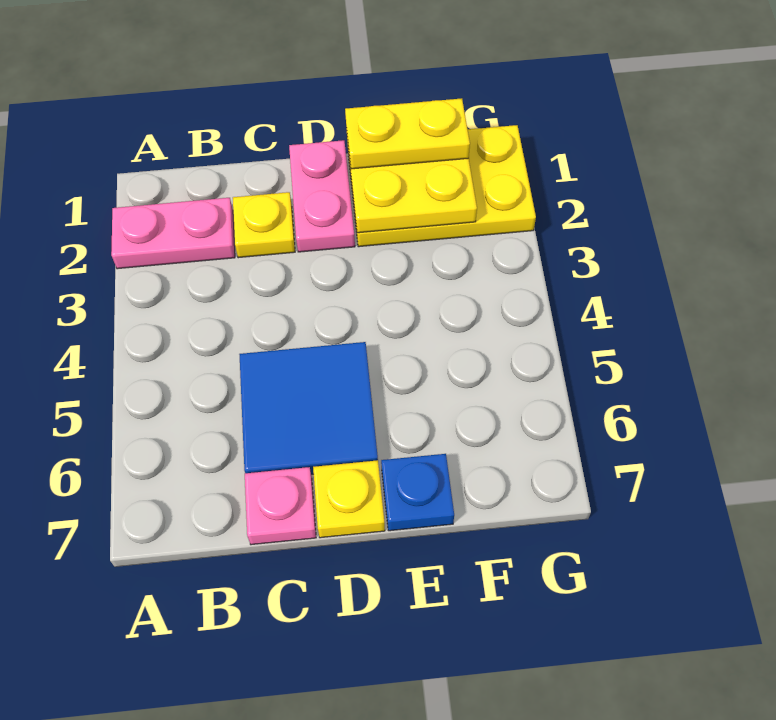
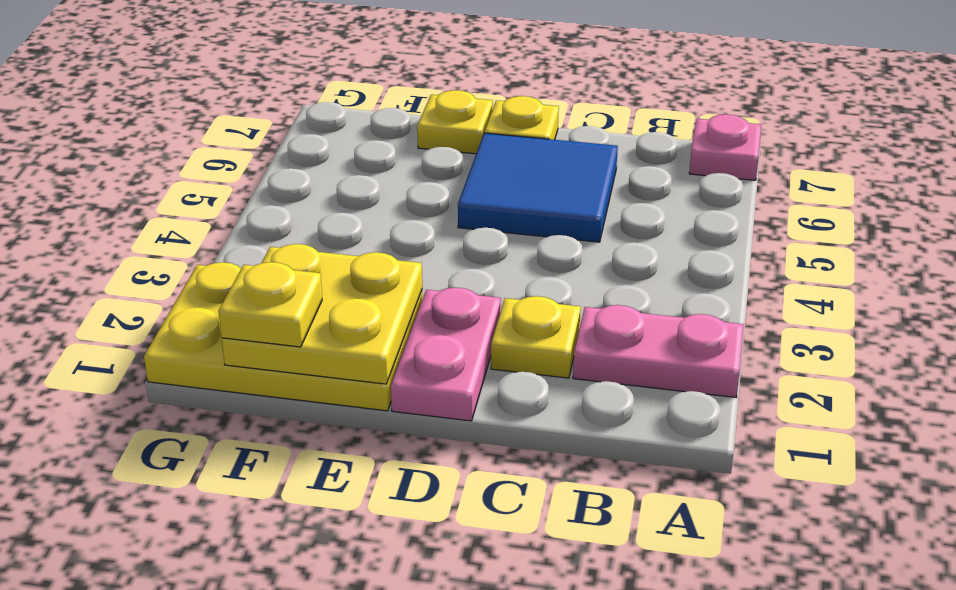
pink plate C7 level 1 -> pink plate A7 level 1
yellow plate E1:F1 level 3 -> yellow plate F1 level 3
blue plate E7 level 1 -> yellow plate E7 level 1

